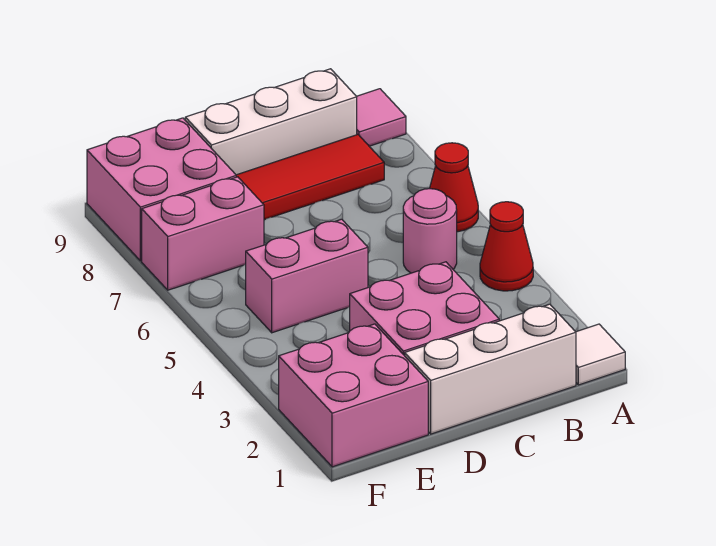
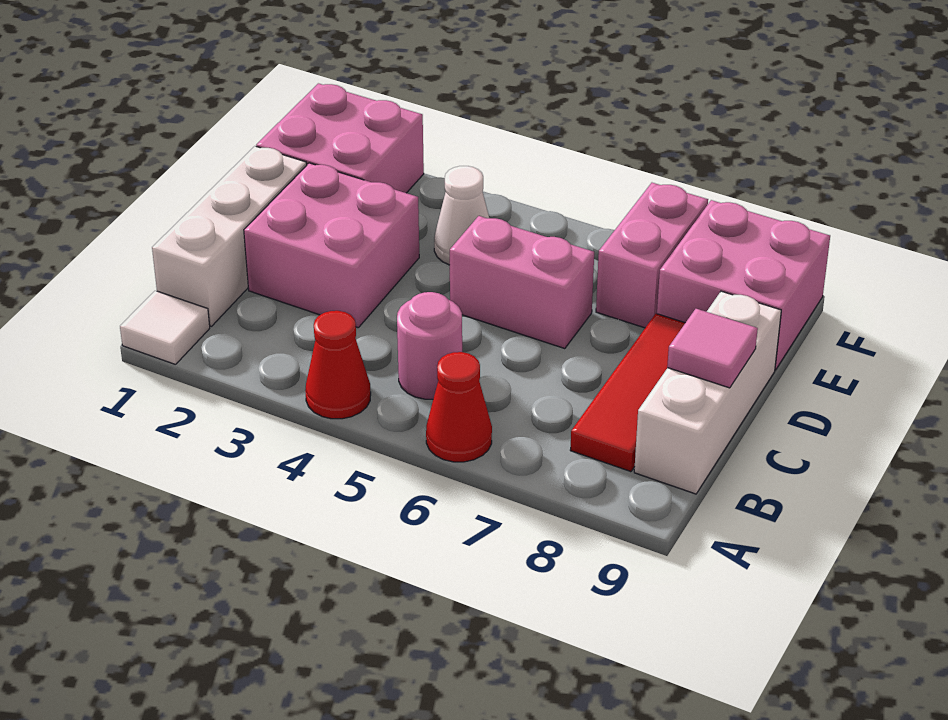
pink tile A9 level 1 -> pink tile C9 level 2
pink brick D5:E5 level 1 -> pink brick D5:D6 level 1
none -> white cone E4 level 1

